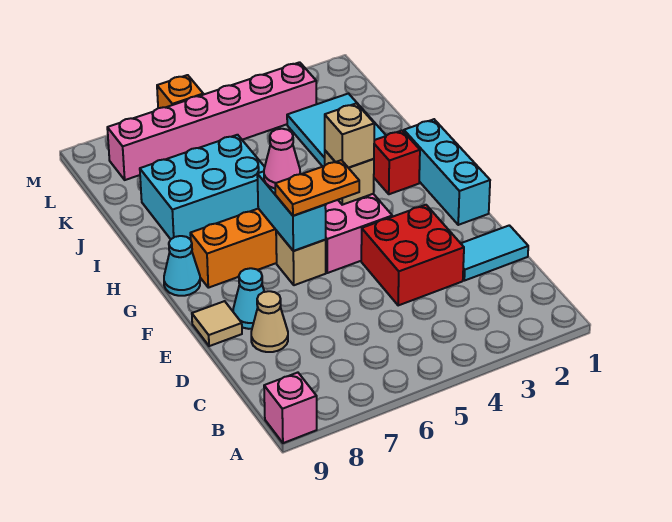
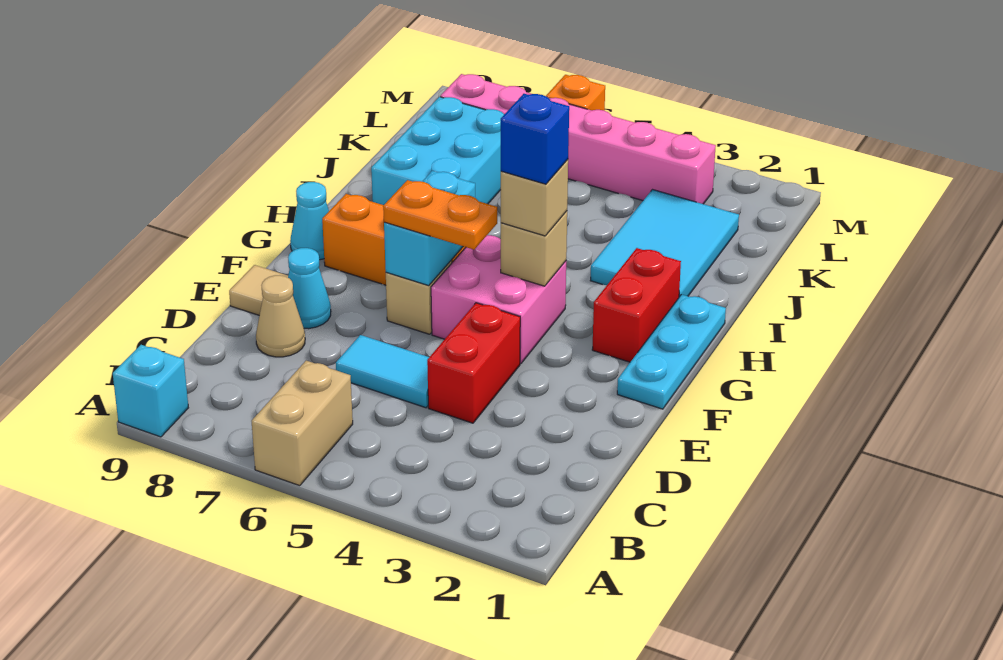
none -> tan brick A6:B6 level 1
pink brick A9 level 1 -> cyan brick A9 level 1
cyan tile D1:D2 level 1 -> cyan tile D5:D6 level 1
red brick D3:E4 level 1 -> red brick D4:E4 level 1
cyan brick F1:H1 level 1 -> cyan plate F1:H1 level 1
none -> blue brick G4 level 4
pink cone G6 level 3 -> none
red brick H2 level 1 -> red brick G2:H2 level 1
cyan brick I6:J8 level 1 -> cyan brick I7:K8 level 1

